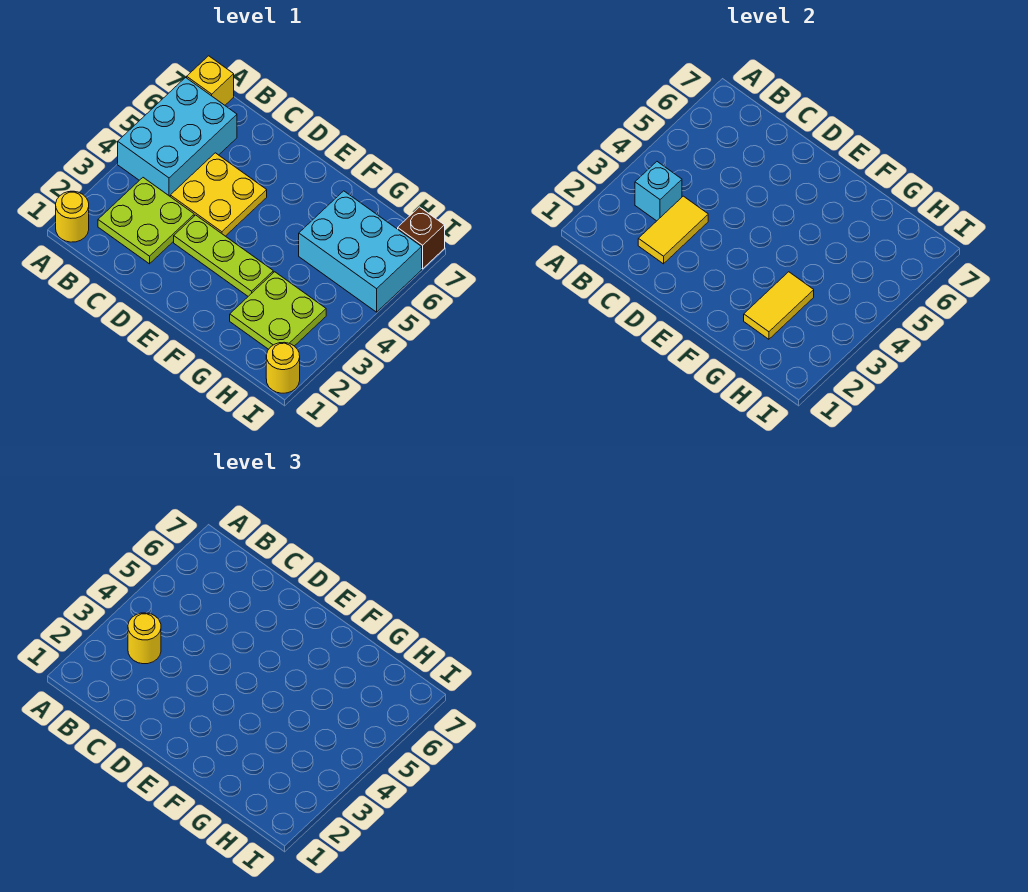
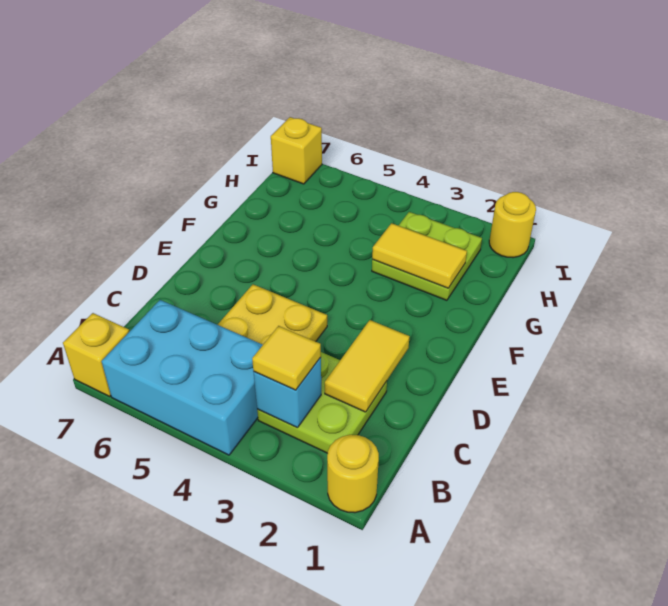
yellow round brick B3 level 3 -> yellow tile B3 level 3
yellow tile C2:C3 level 2 -> yellow tile C2:D2 level 2
lime plate D3:F3 level 1 -> none
cyan brick G5:I6 level 1 -> none
brown brick I7 level 1 -> yellow brick I7 level 1

